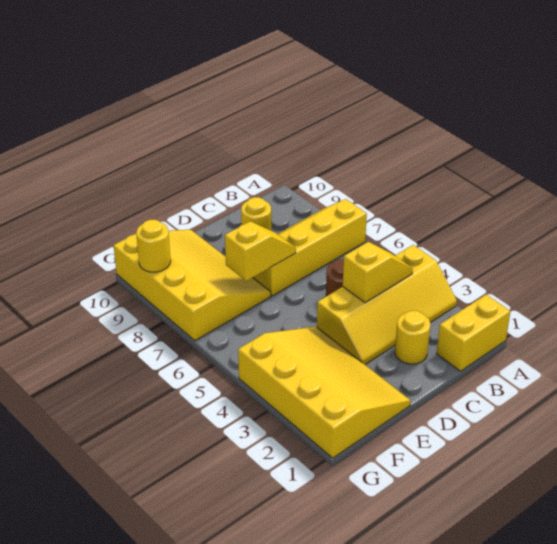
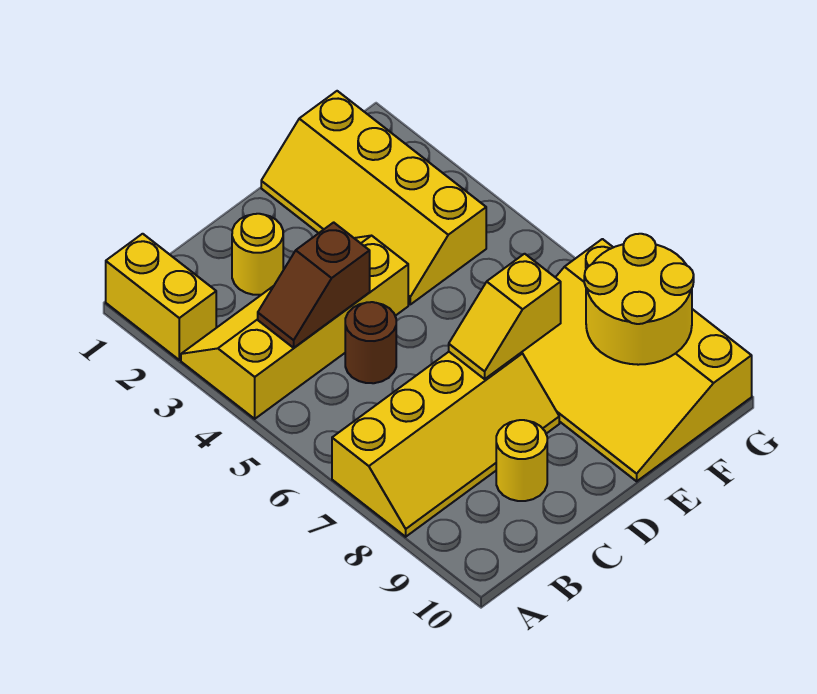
yellow brick A1:B1 level 1 -> yellow brick A1:A2 level 1
yellow slope B4:C4 level 2 top C -> brown slope B4:C4 level 2 top C
yellow slope E1:G4 level 1 top G -> yellow slope E1:F4 level 1 top F
yellow round brick G9 level 2 -> yellow round brick F8:G9 level 2

